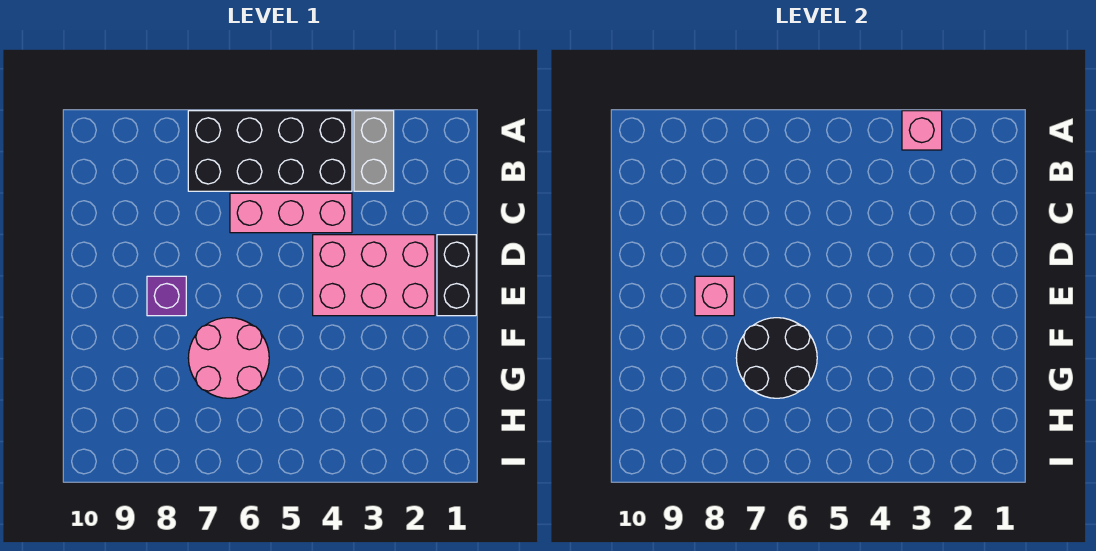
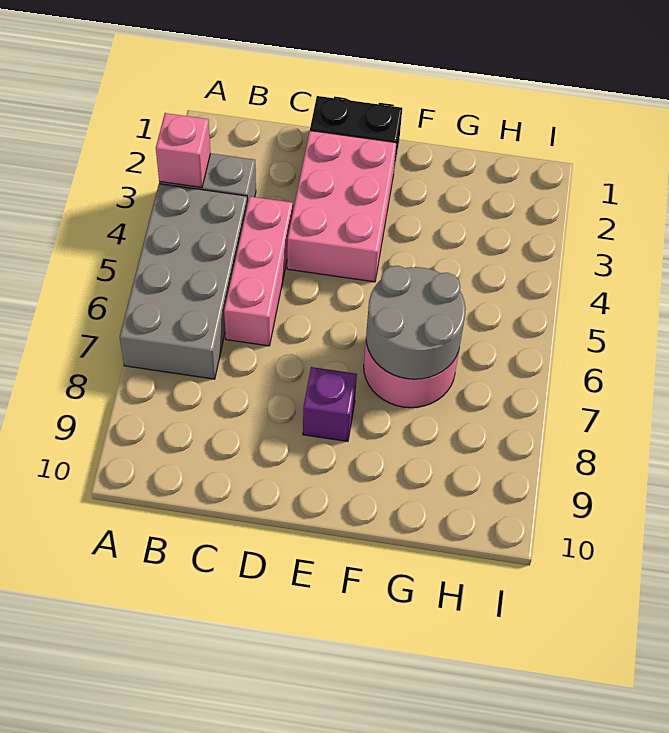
black brick A4:B7 level 1 -> grey brick A4:B7 level 1
pink brick E8 level 2 -> none
black round brick F6:G7 level 2 -> grey round brick F6:G7 level 2

